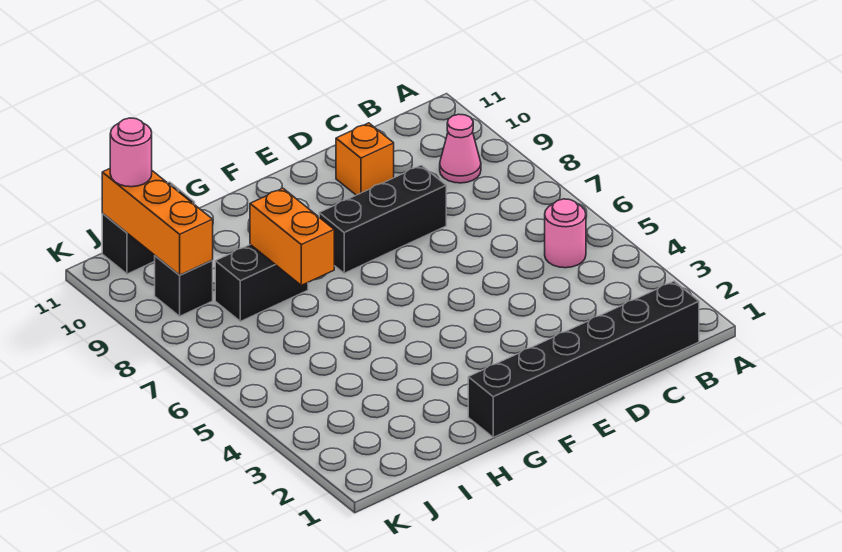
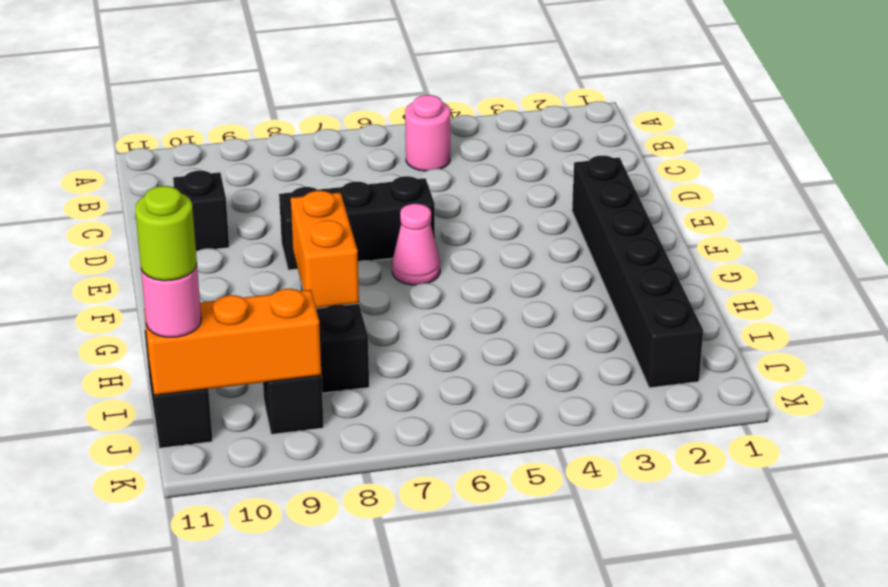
black brick B1:G1 level 1 -> black brick E2:J2 level 1
pink cone B9 level 1 -> pink cone F6 level 1
black brick D8:F8 level 1 -> black brick E6:E8 level 1
orange brick D10 level 1 -> black brick D10 level 1
orange brick H7:H8 level 2 -> orange brick G8:H8 level 2
none -> lime round brick J11 level 4

